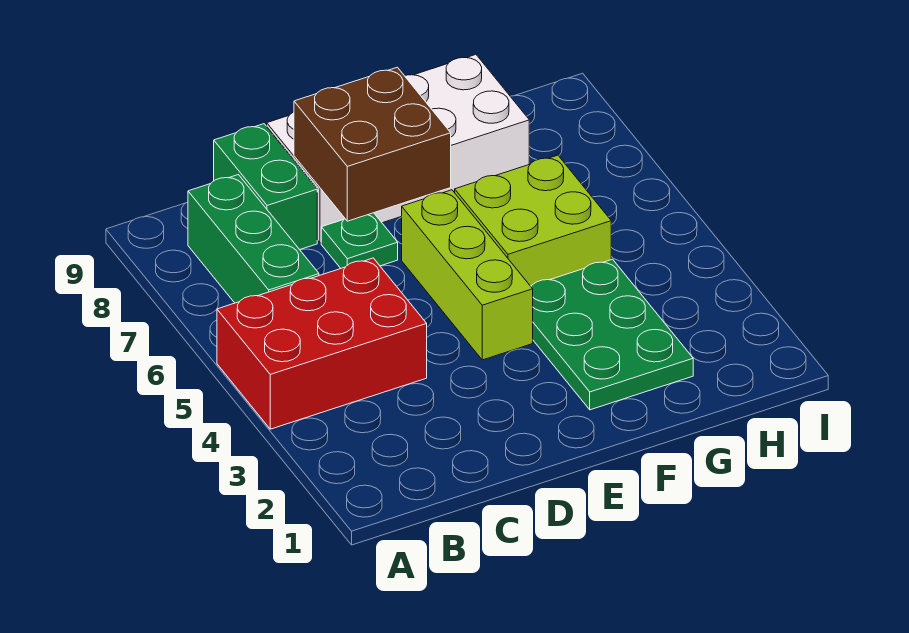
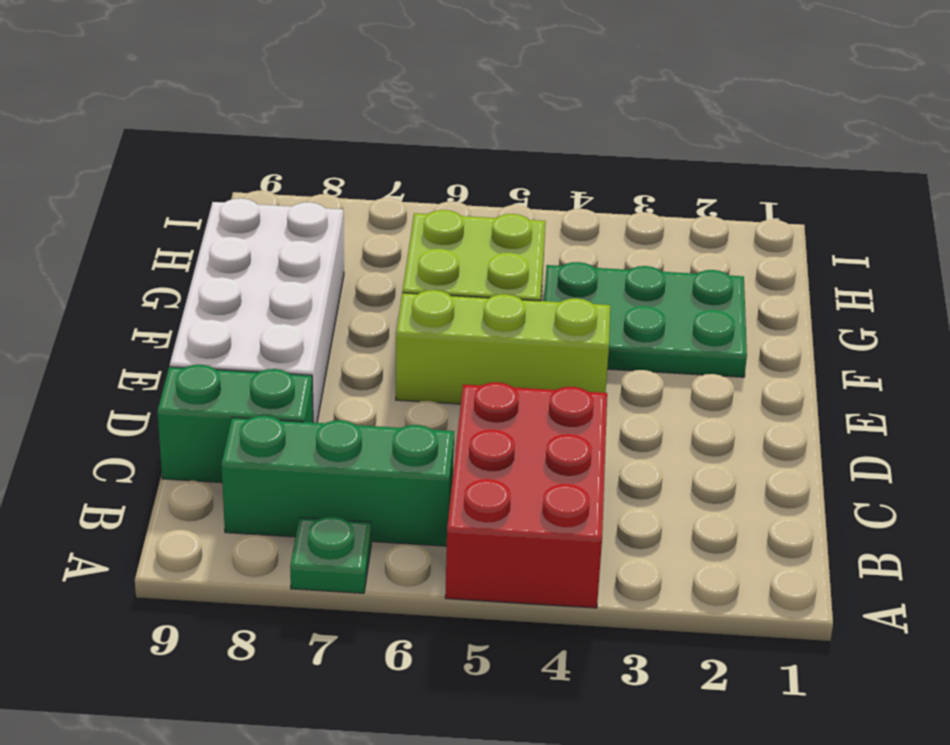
green plate D7 level 1 -> green plate A7 level 1
brown brick D7:E8 level 2 -> none

